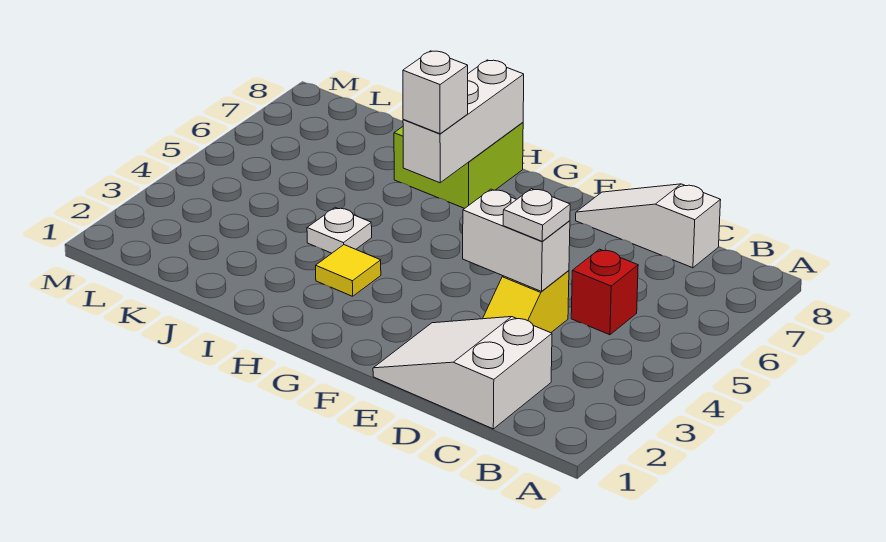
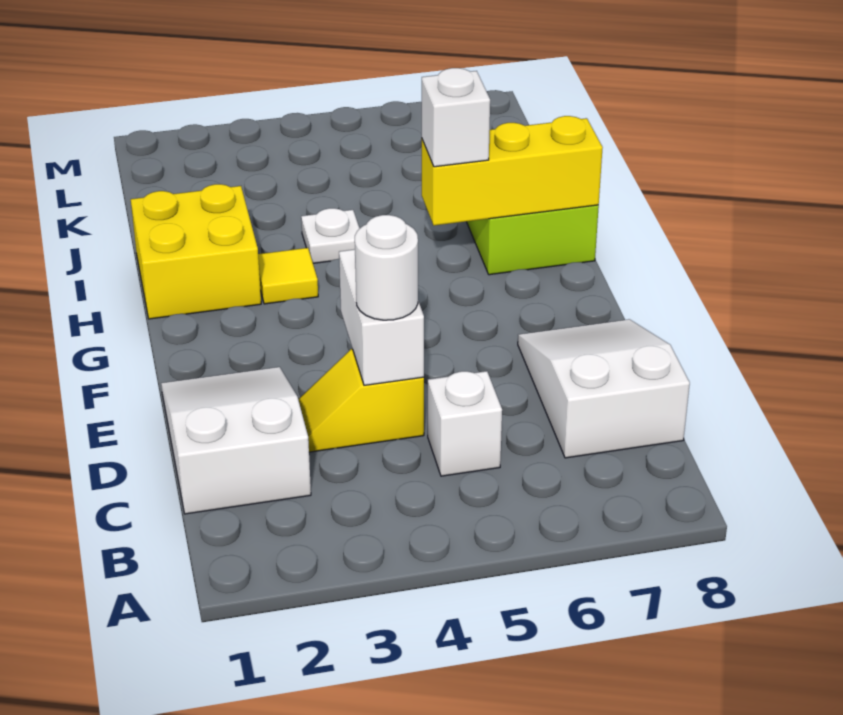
red brick C5 level 1 -> white brick C5 level 1
white slope C8:E8 level 1 top C -> white slope C7:E8 level 1 top C
white plate D4 level 3 -> white round brick D4 level 3
none -> yellow brick H1:I2 level 1
white brick H6:H8 level 2 -> yellow brick H6:H8 level 2

